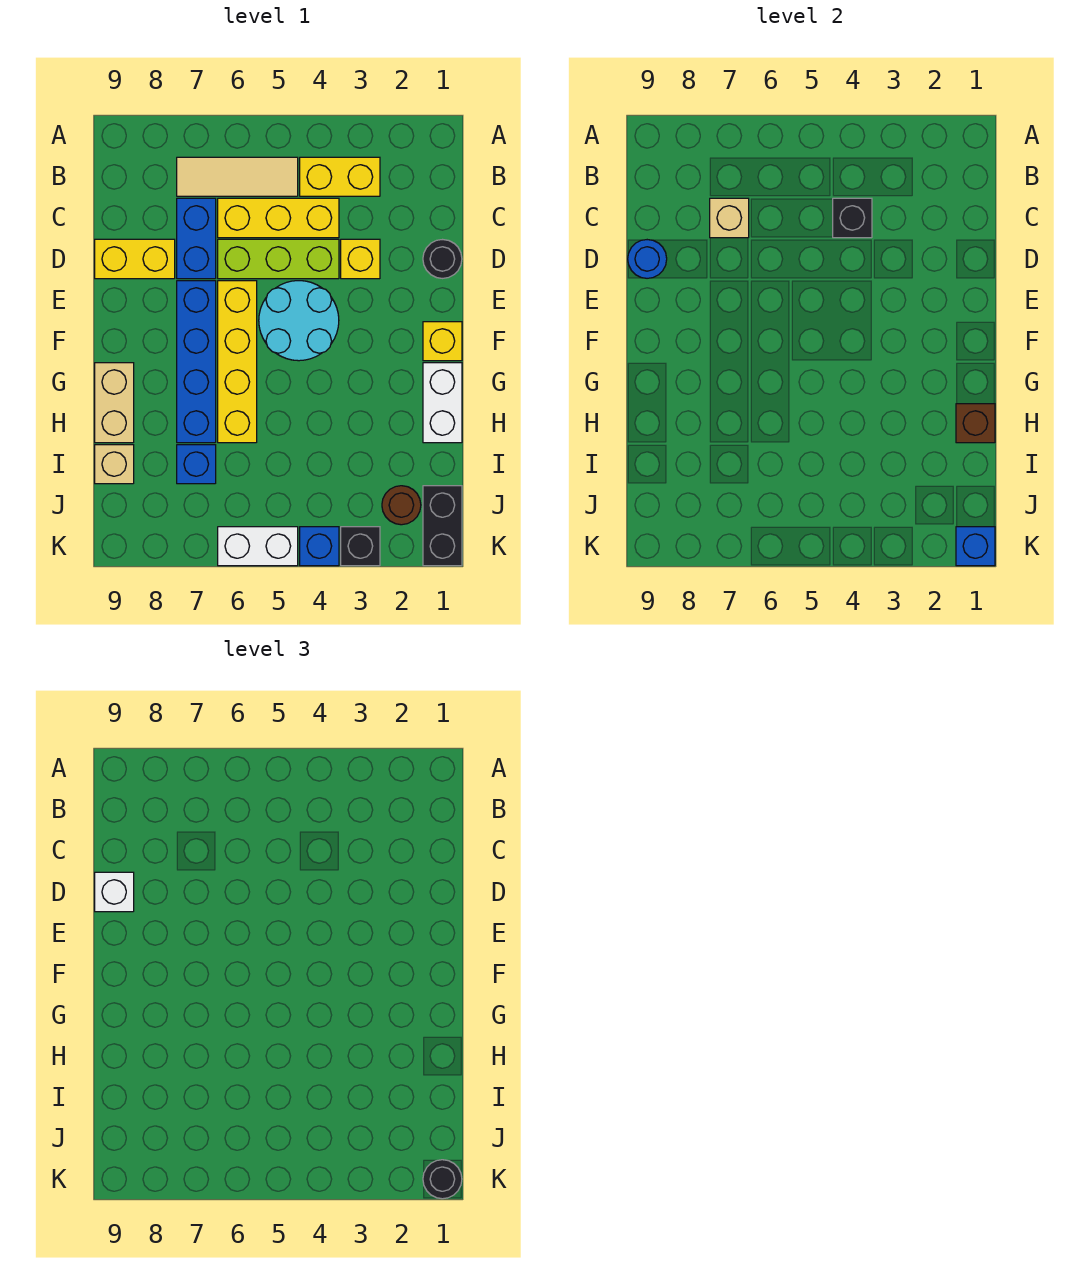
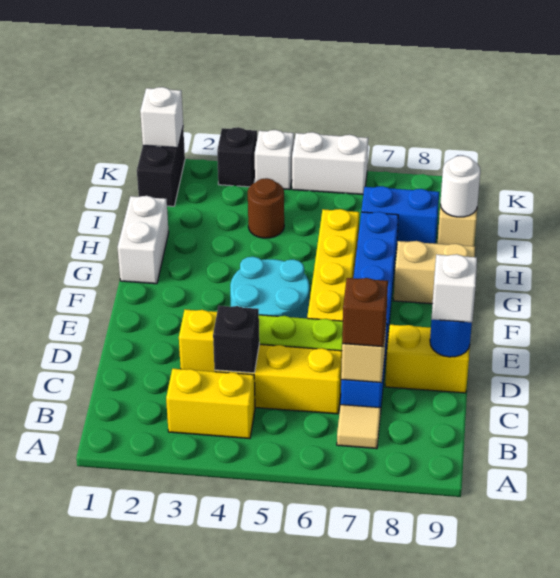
tan tile B5:B7 level 1 -> tan tile B7 level 1
black round brick D1 level 1 -> none
yellow brick F1 level 1 -> none
tan brick G9:H9 level 1 -> tan brick G8:G9 level 1
brown brick H1 level 2 -> brown brick C7 level 3
blue brick I7 level 1 -> blue brick I7:I8 level 1
none -> white round brick I9 level 2
brown round brick J2 level 1 -> brown round brick I4 level 1
blue brick K1 level 2 -> white brick K1 level 2
black round brick K1 level 3 -> none
blue brick K4 level 1 -> white brick K4 level 1

